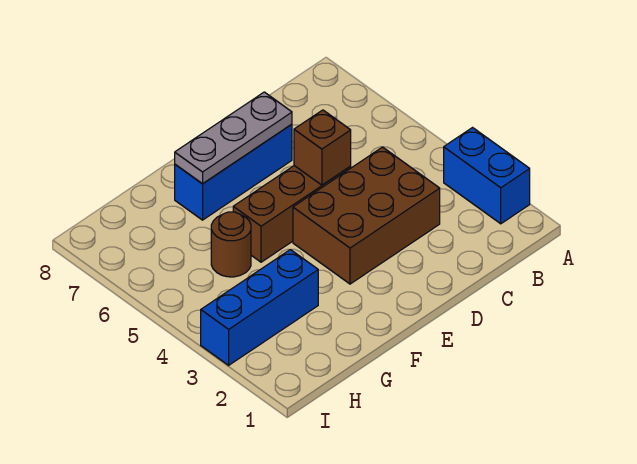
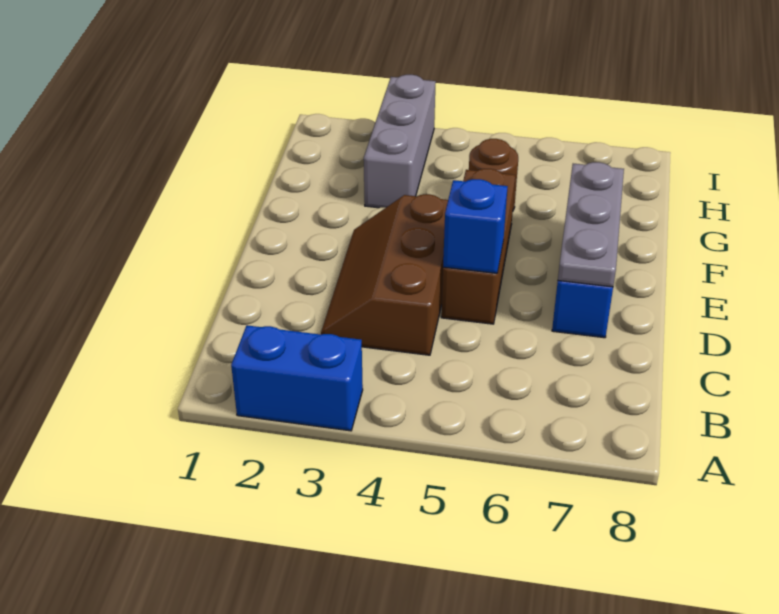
brown brick C3:E4 level 1 -> brown slope C3:E4 level 1 top 4
brown brick D5 level 2 -> blue brick D5 level 2
blue brick G3:I3 level 1 -> grey brick G3:I3 level 1

